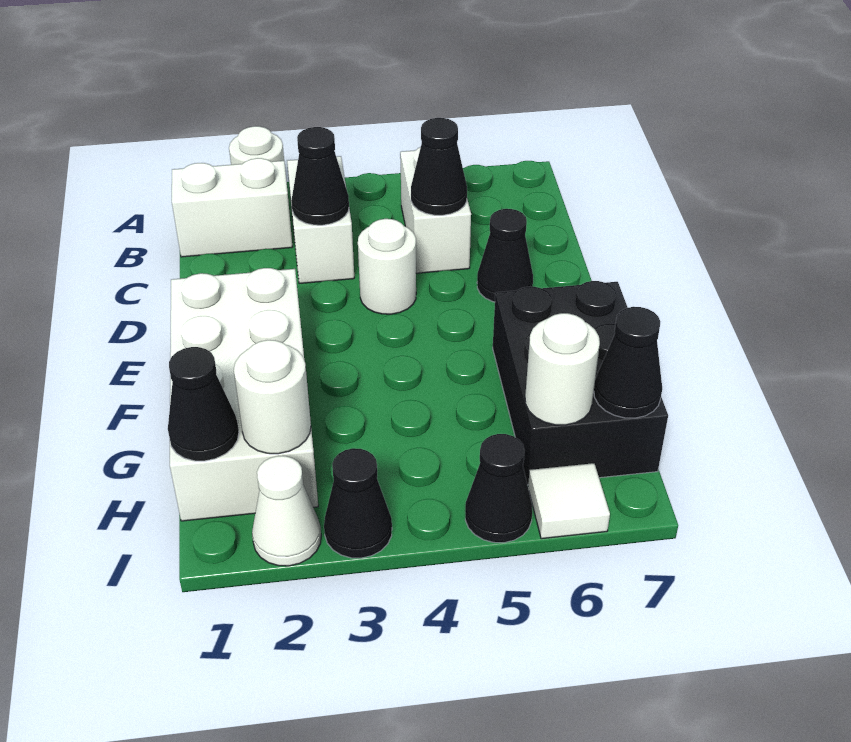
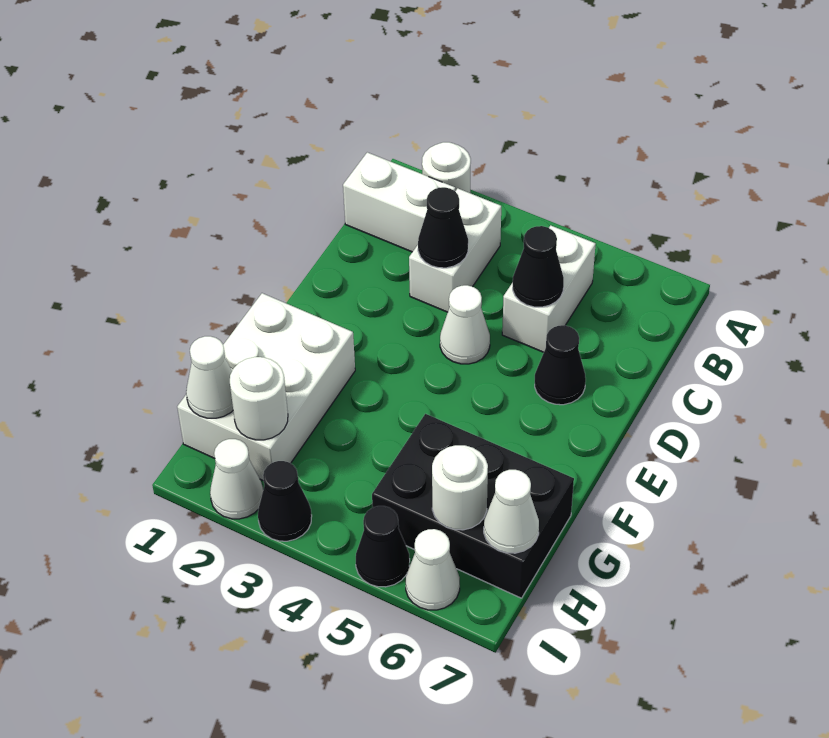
white round brick D4 level 1 -> white cone D4 level 1
white brick E1:H2 level 1 -> white brick F1:H2 level 1
black brick F6:H7 level 1 -> black brick G5:H7 level 1
black cone H1 level 2 -> white cone H1 level 2
black cone H7 level 2 -> white cone H7 level 2
white tile I6 level 1 -> white cone I6 level 1

